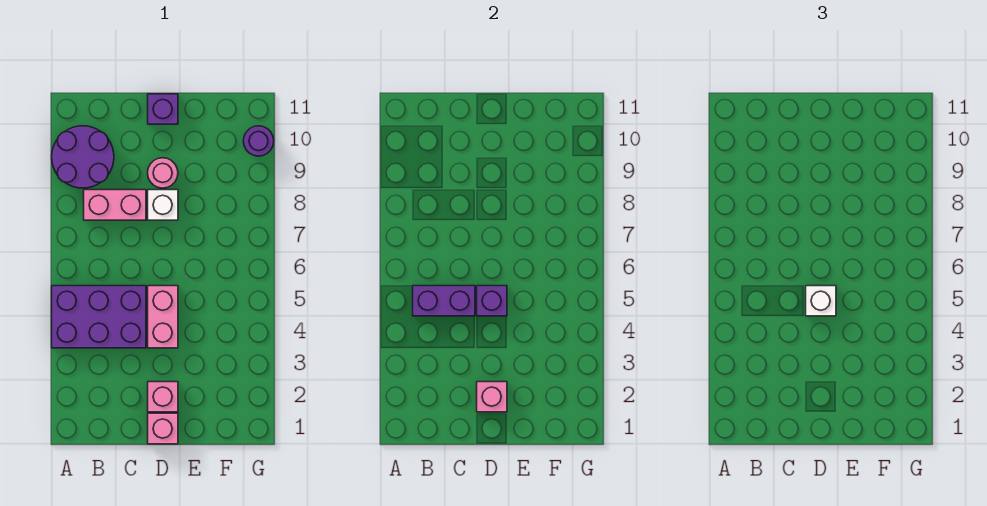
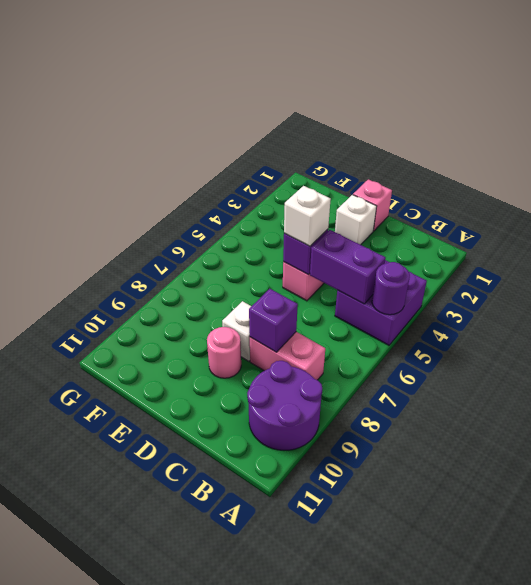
purple brick A4:C5 level 1 -> purple brick A4:B5 level 1
pink brick D2 level 1 -> white brick D2 level 1
pink brick D2 level 2 -> none
purple brick D11 level 1 -> purple brick C8 level 2
purple round brick G10 level 1 -> purple round brick A5 level 2

